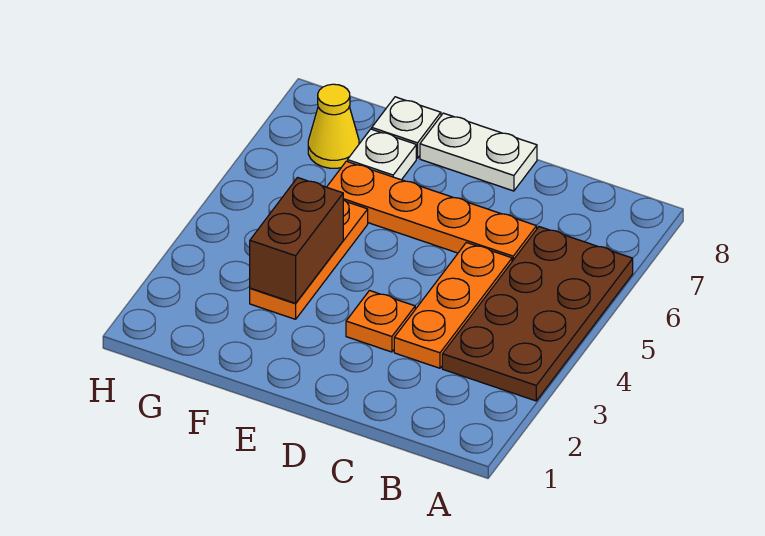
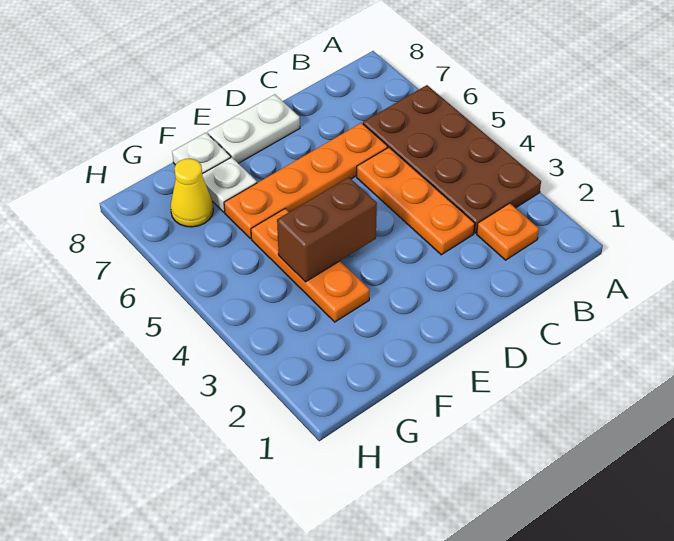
orange plate D3 level 1 -> orange plate B2 level 1
brown brick F3:F4 level 2 -> brown brick E4:F4 level 2

